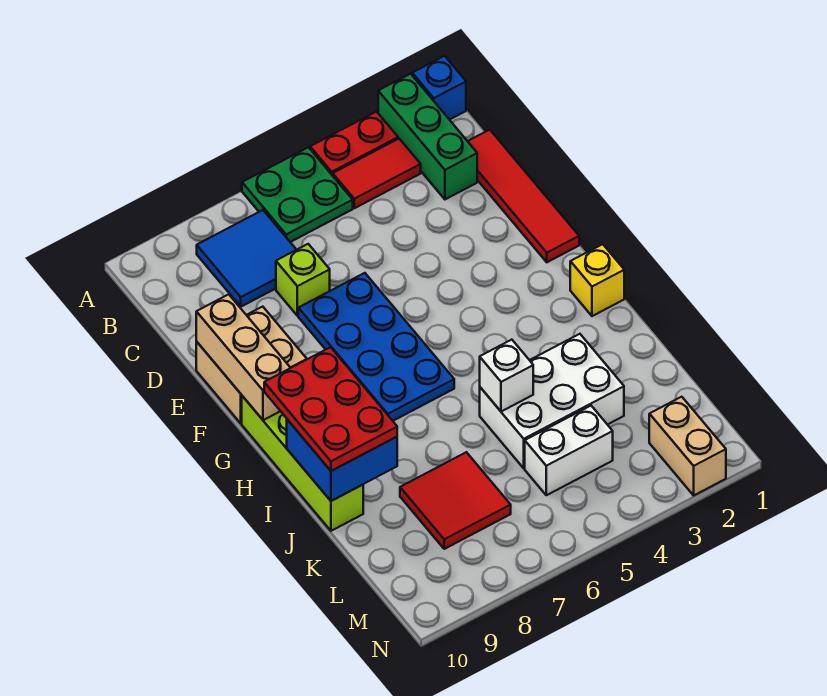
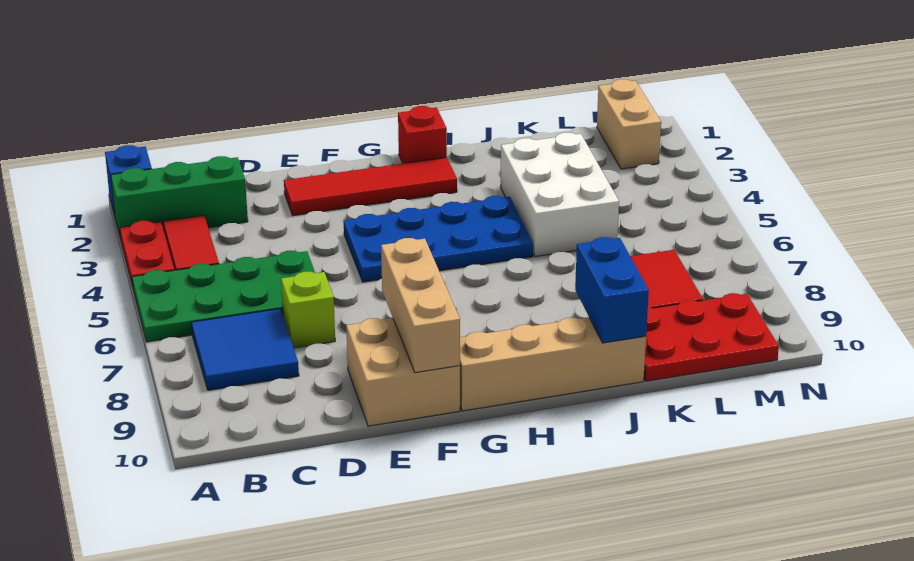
green plate A5:B6 level 1 -> green plate A5:D6 level 1
red tile C1:F1 level 1 -> red tile E2:H2 level 1
blue plate E6:H7 level 1 -> blue plate F4:I5 level 1
tan brick E10:G10 level 2 -> tan brick F8:F10 level 2
lime brick G10:J10 level 1 -> tan brick G10:J10 level 1
yellow brick H1 level 1 -> red brick H1 level 1
red plate H9:J10 level 3 -> red plate K9:M10 level 1
blue brick I9:J10 level 2 -> blue brick J9:J10 level 2
white brick J5 level 2 -> none
white brick L4:L5 level 1 -> none
tan brick M2:N2 level 1 -> tan brick M1:M2 level 1

